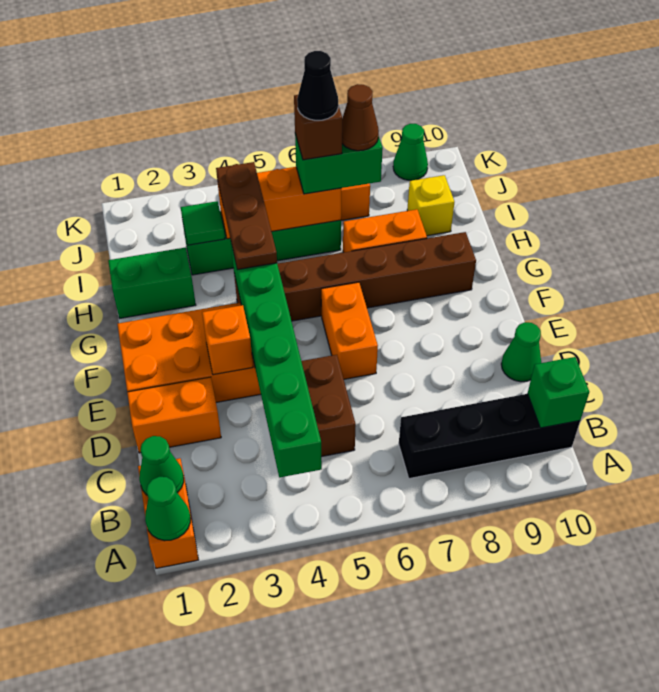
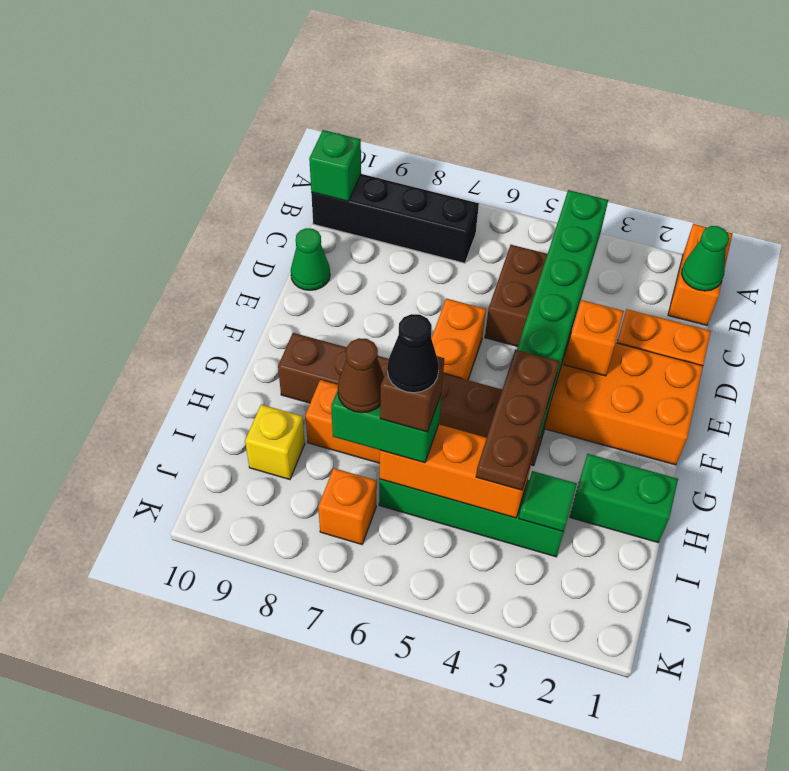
green cone A1 level 2 -> none
green cone K9 level 1 -> none

